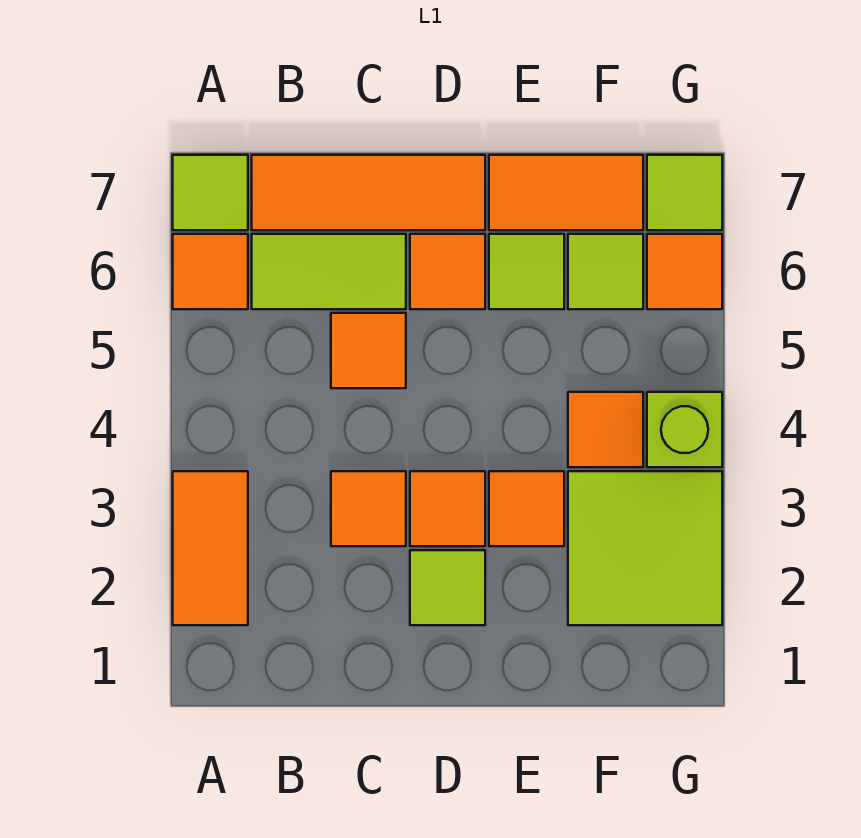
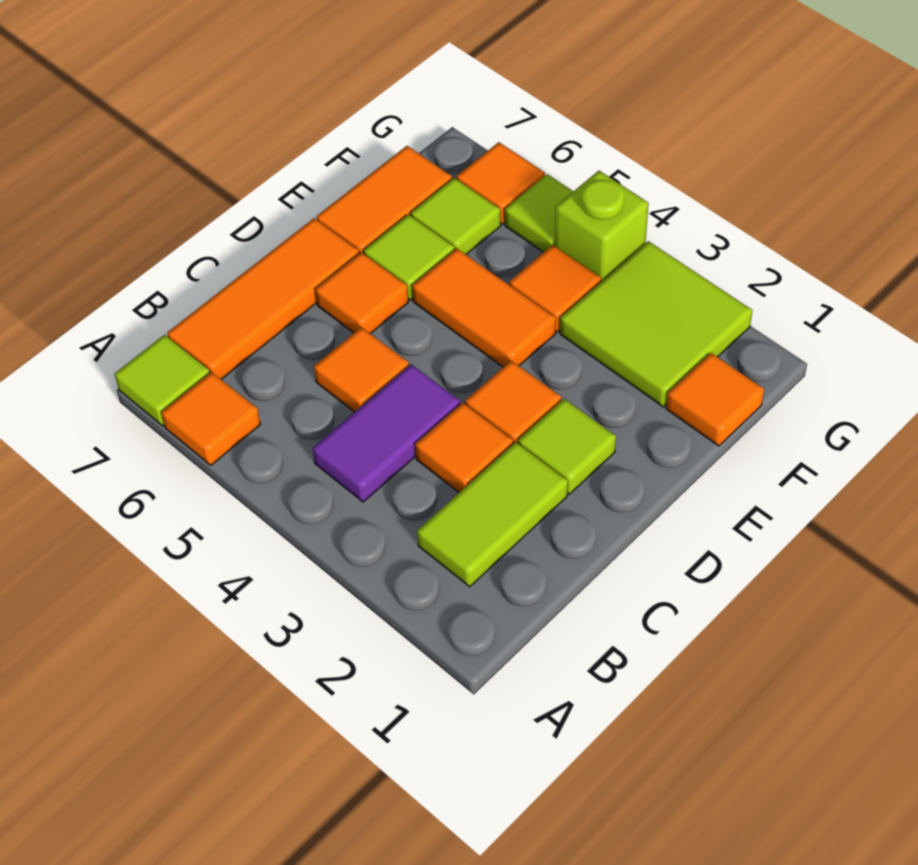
orange tile A2:A3 level 1 -> orange tile E4:E5 level 1
none -> purple tile B4:C4 level 1
lime tile B6:C6 level 1 -> lime tile B2:C2 level 1
orange tile E3 level 1 -> orange tile F1 level 1
lime tile G7 level 1 -> lime tile G5 level 1

